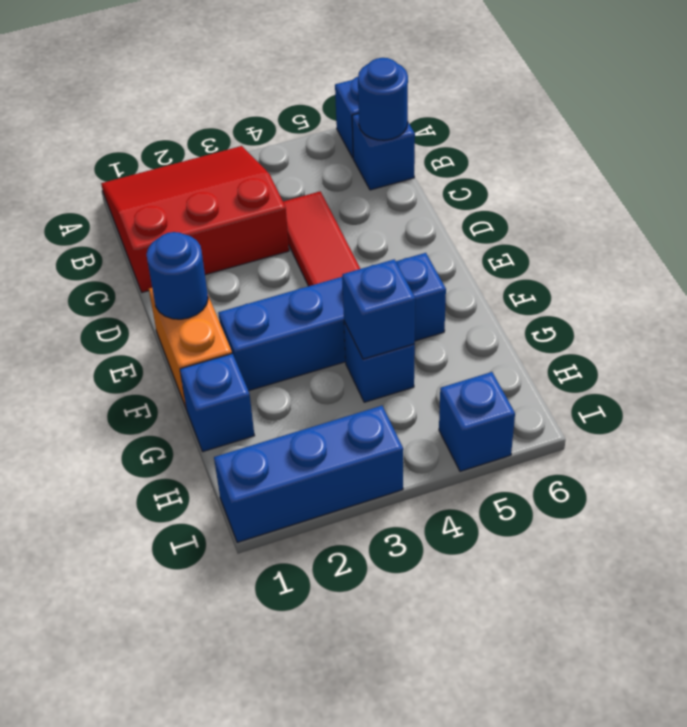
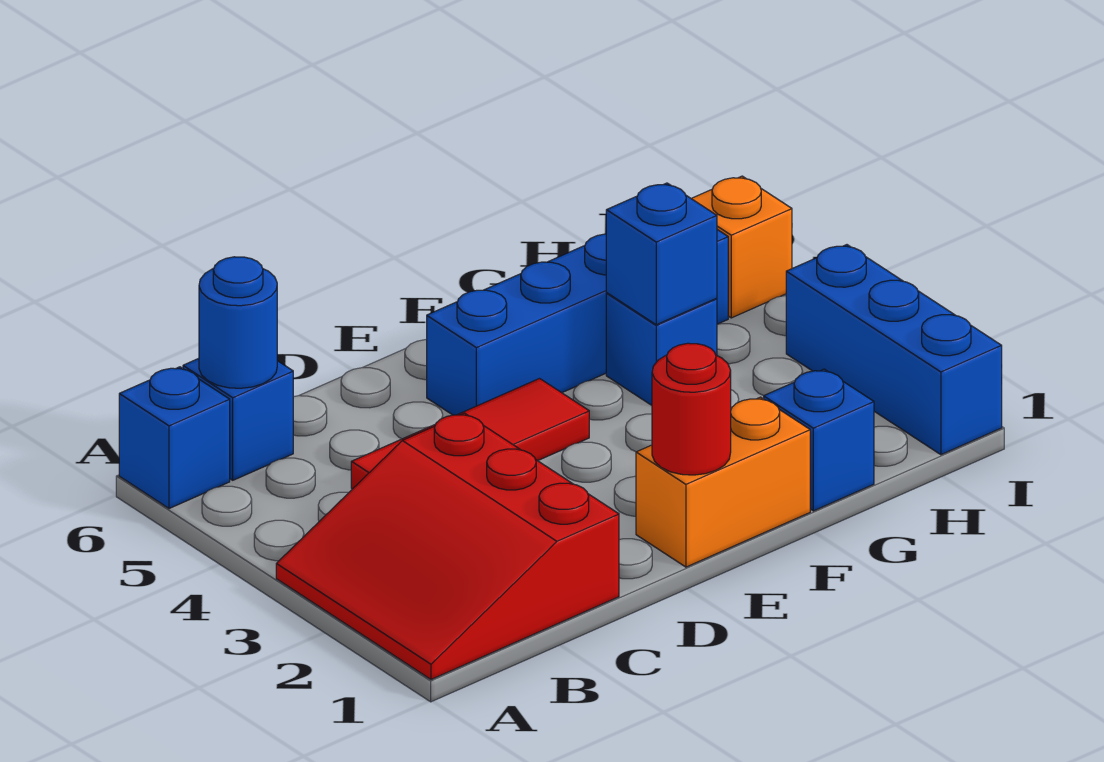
blue round brick E1 level 2 -> red round brick E1 level 2
blue brick F2:F5 level 1 -> blue brick E5:H5 level 1
blue brick I5 level 1 -> orange brick I5 level 1

